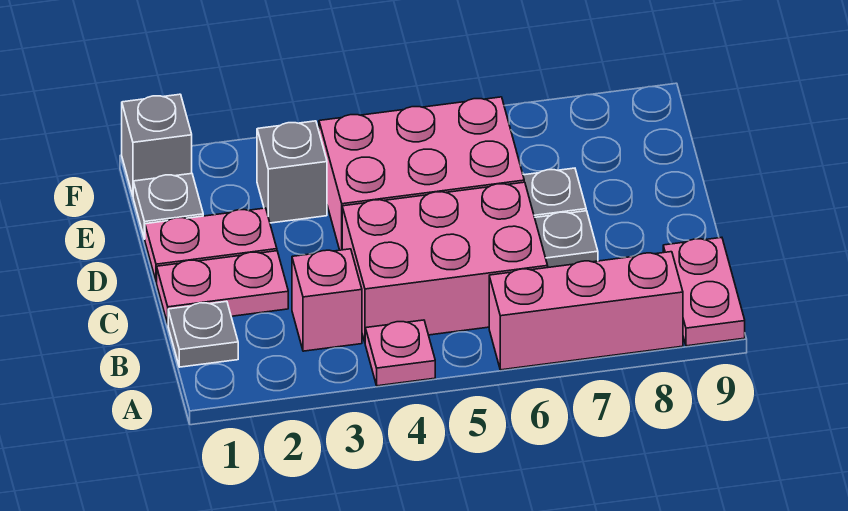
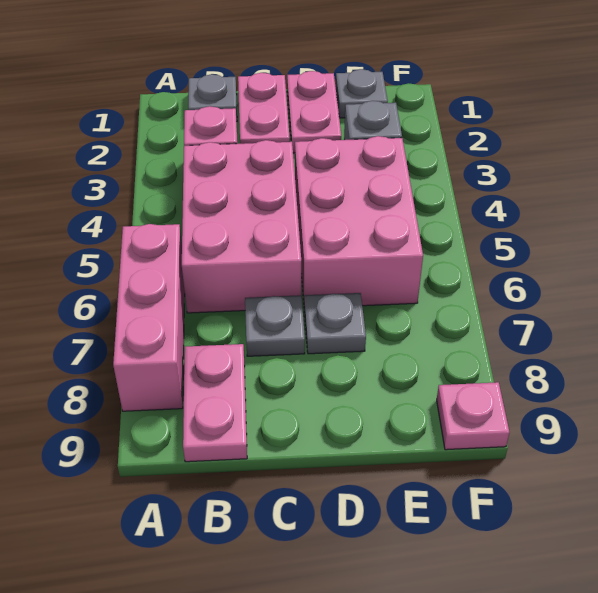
pink plate A4 level 1 -> pink plate F9 level 1
pink plate A9:B9 level 1 -> pink plate B8:B9 level 1
grey brick F1 level 1 -> none

